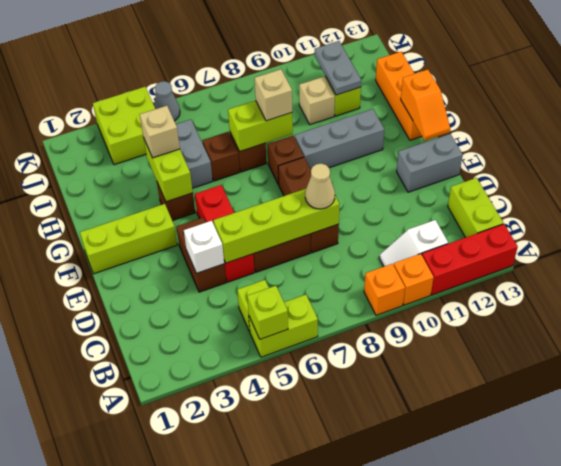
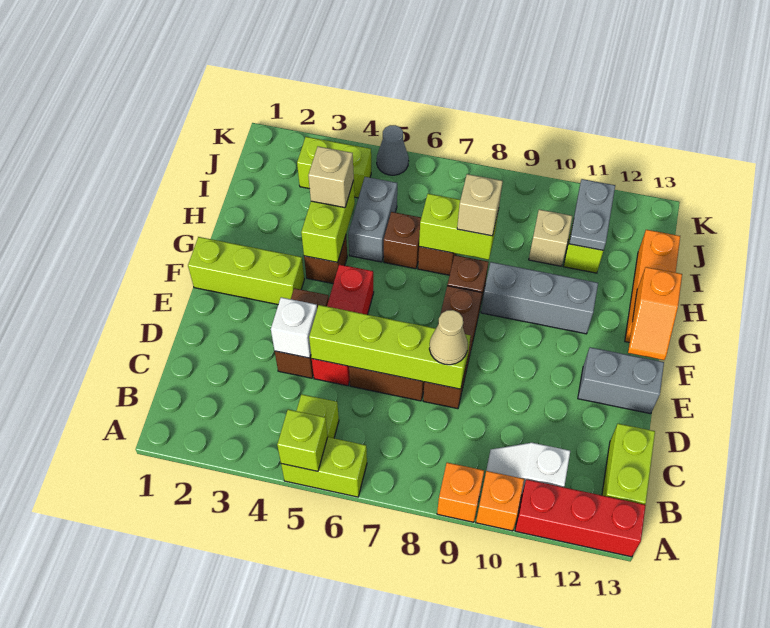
lime brick J3:K4 level 1 -> lime brick J3:J4 level 1

